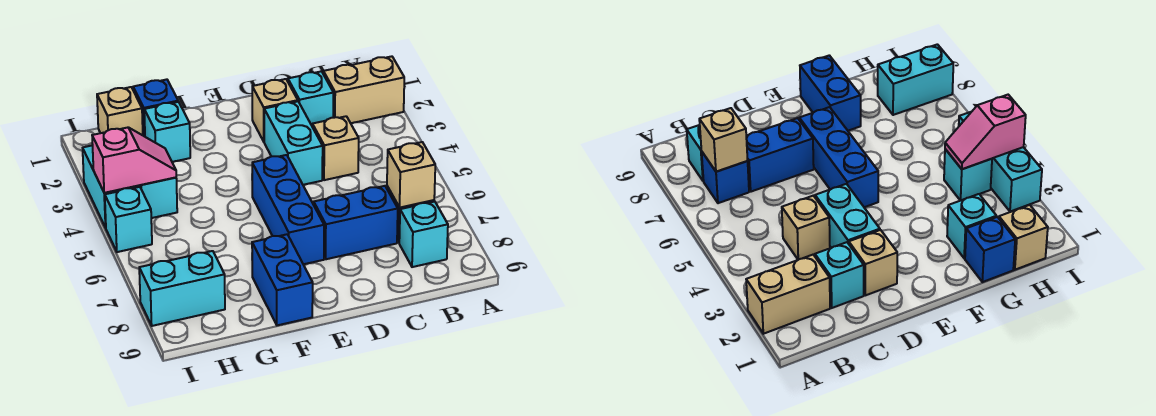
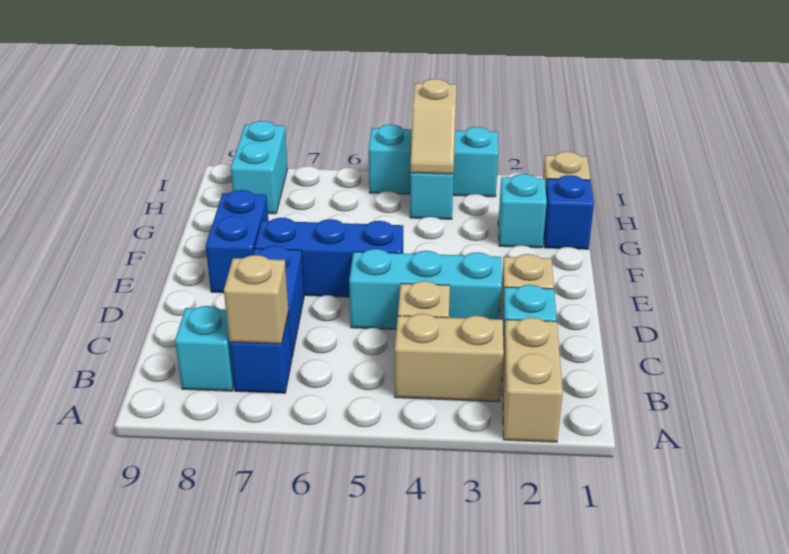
none -> tan brick B3:B4 level 1
cyan brick D3:D4 level 1 -> cyan brick D3:D5 level 1
blue brick F8:F9 level 1 -> blue brick E8:F8 level 1
pink slope H4:I4 level 2 top I -> tan slope H4:I4 level 2 top I

